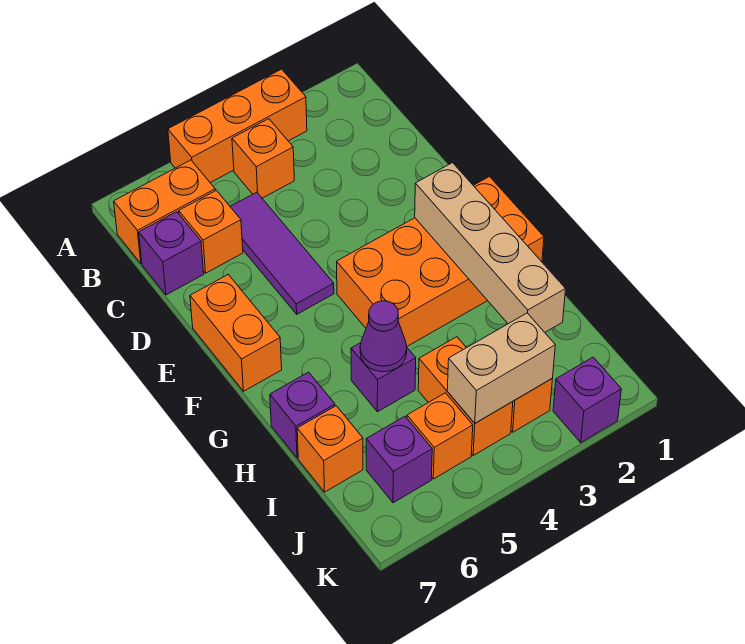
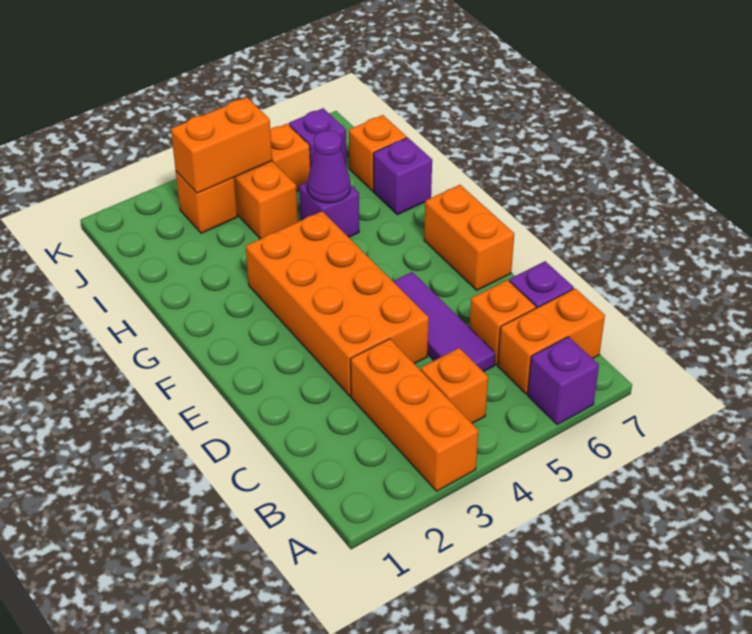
orange brick A3:A5 level 1 -> orange brick A3:C3 level 1
orange brick F1:G4 level 1 -> orange brick D3:G4 level 1
tan brick F2:I2 level 2 -> none
tan brick J3:J4 level 2 -> orange brick J3:J4 level 2
purple brick K2 level 1 -> purple brick A6 level 1

